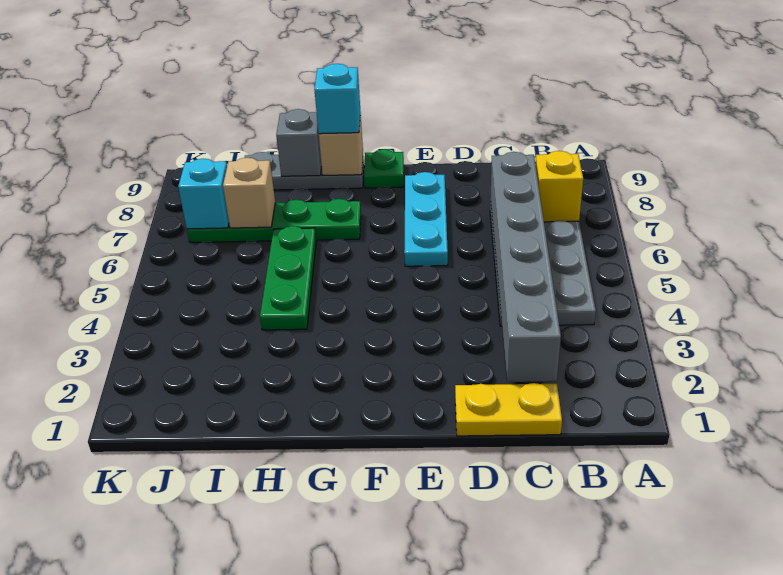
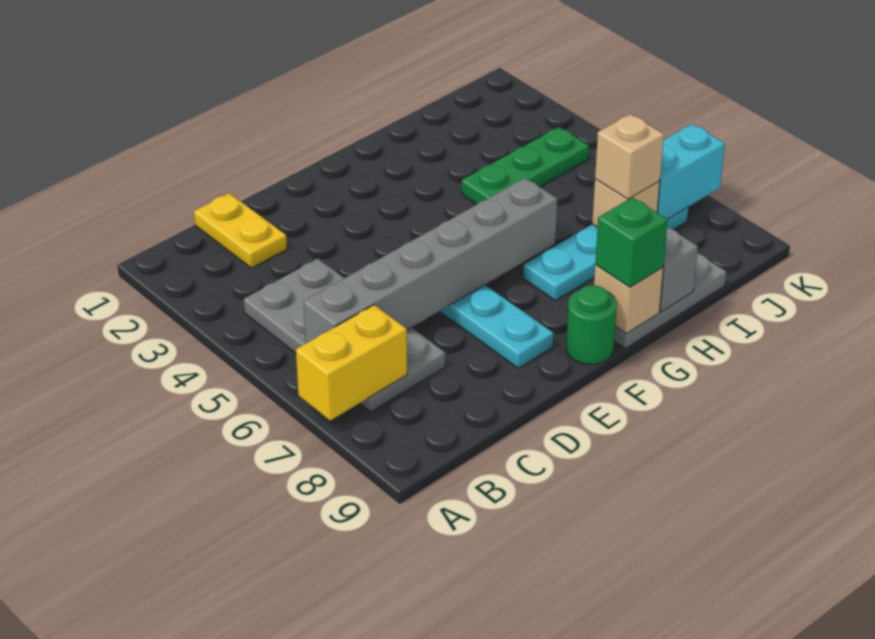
yellow brick B7 level 2 -> yellow brick A7:B7 level 2
yellow plate C1:D1 level 1 -> yellow plate C1:C2 level 1
grey brick C2:C7 level 2 -> grey brick B6:G6 level 2
green plate F9 level 1 -> green round brick F9 level 1
green plate G7:J7 level 1 -> cyan plate G7:J7 level 1
cyan brick G9 level 3 -> green brick G9 level 3
green plate H4:H6 level 1 -> green plate H4:J4 level 1
none -> tan brick I7 level 3
cyan brick J7 level 2 -> cyan brick J7:K7 level 2

